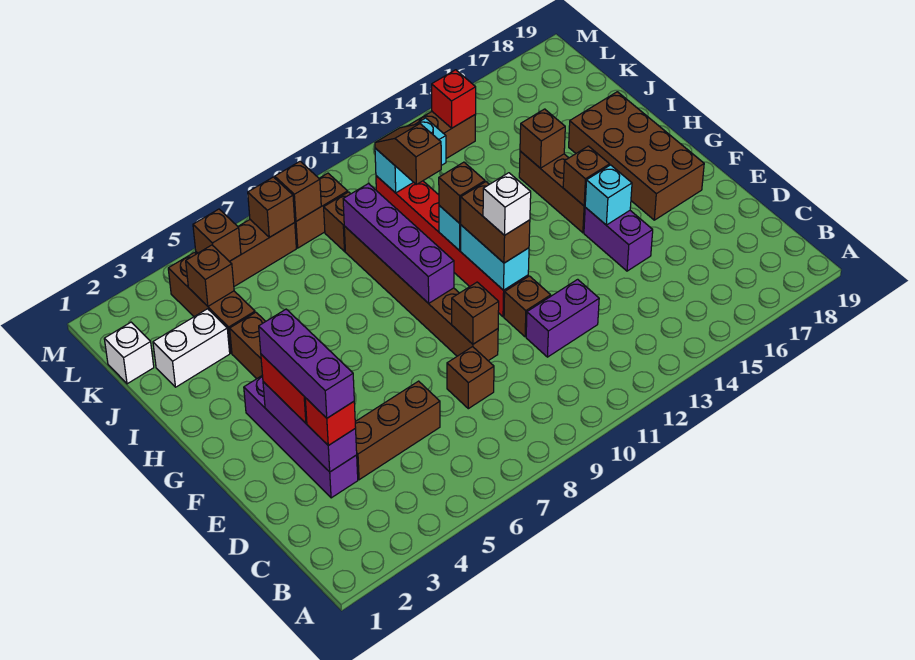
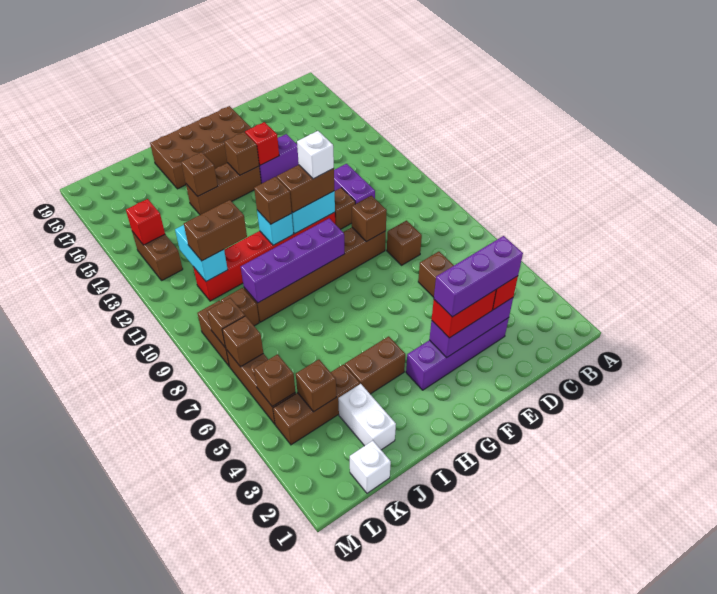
cyan brick F15 level 2 -> red brick F15 level 2
brown slope J11:K11 level 3 top J -> brown brick J11:K11 level 3

